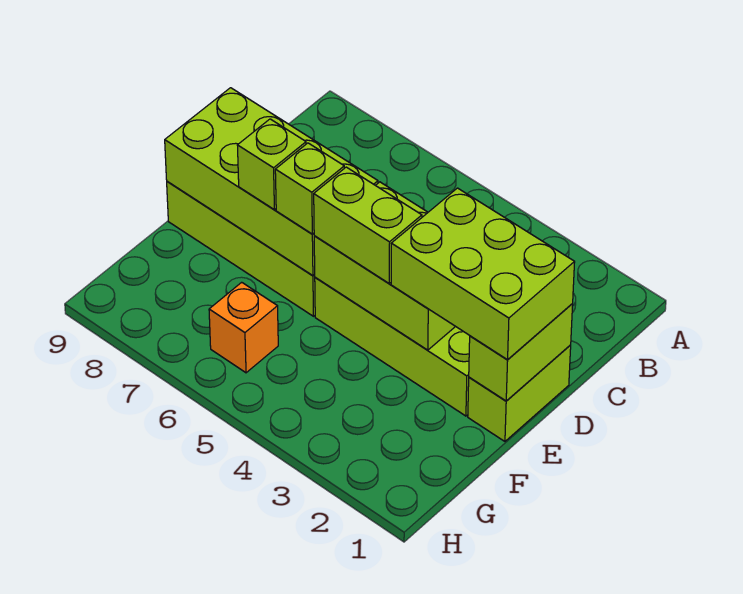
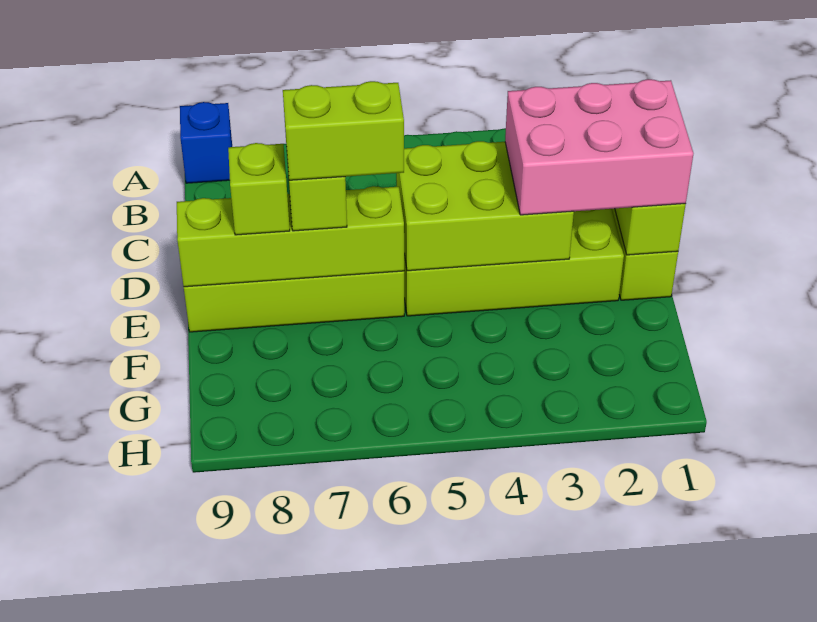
none -> blue brick A9 level 1
lime brick D1:E3 level 3 -> pink brick D1:E3 level 3
lime brick D6:E9 level 2 -> lime brick E6:E9 level 2
lime brick E4:E5 level 3 -> lime brick E6:E7 level 4
lime brick E6 level 3 -> lime brick E8 level 3
orange brick G6 level 1 -> none

